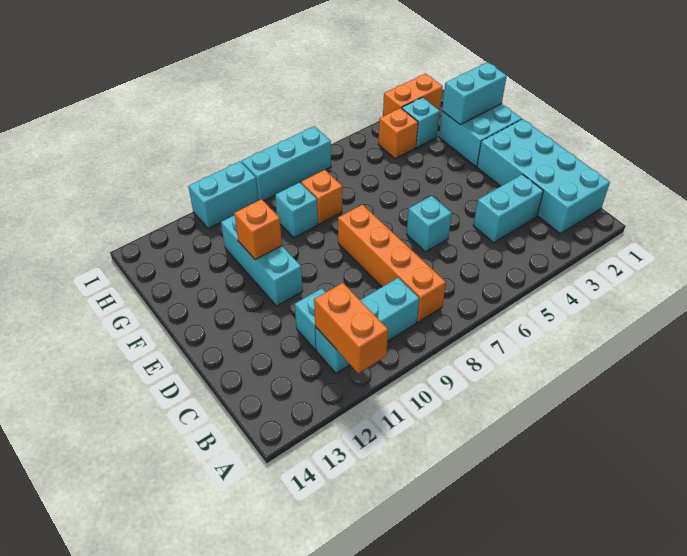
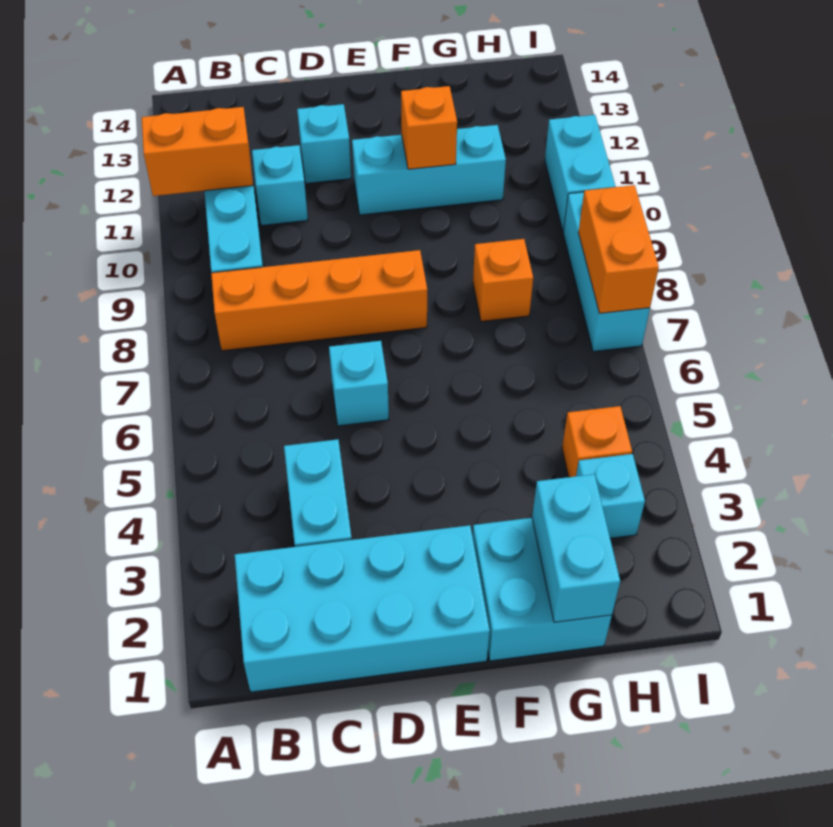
cyan brick G9 level 1 -> cyan brick D12 level 1
orange brick I2:I3 level 1 -> orange brick I7:I8 level 2

